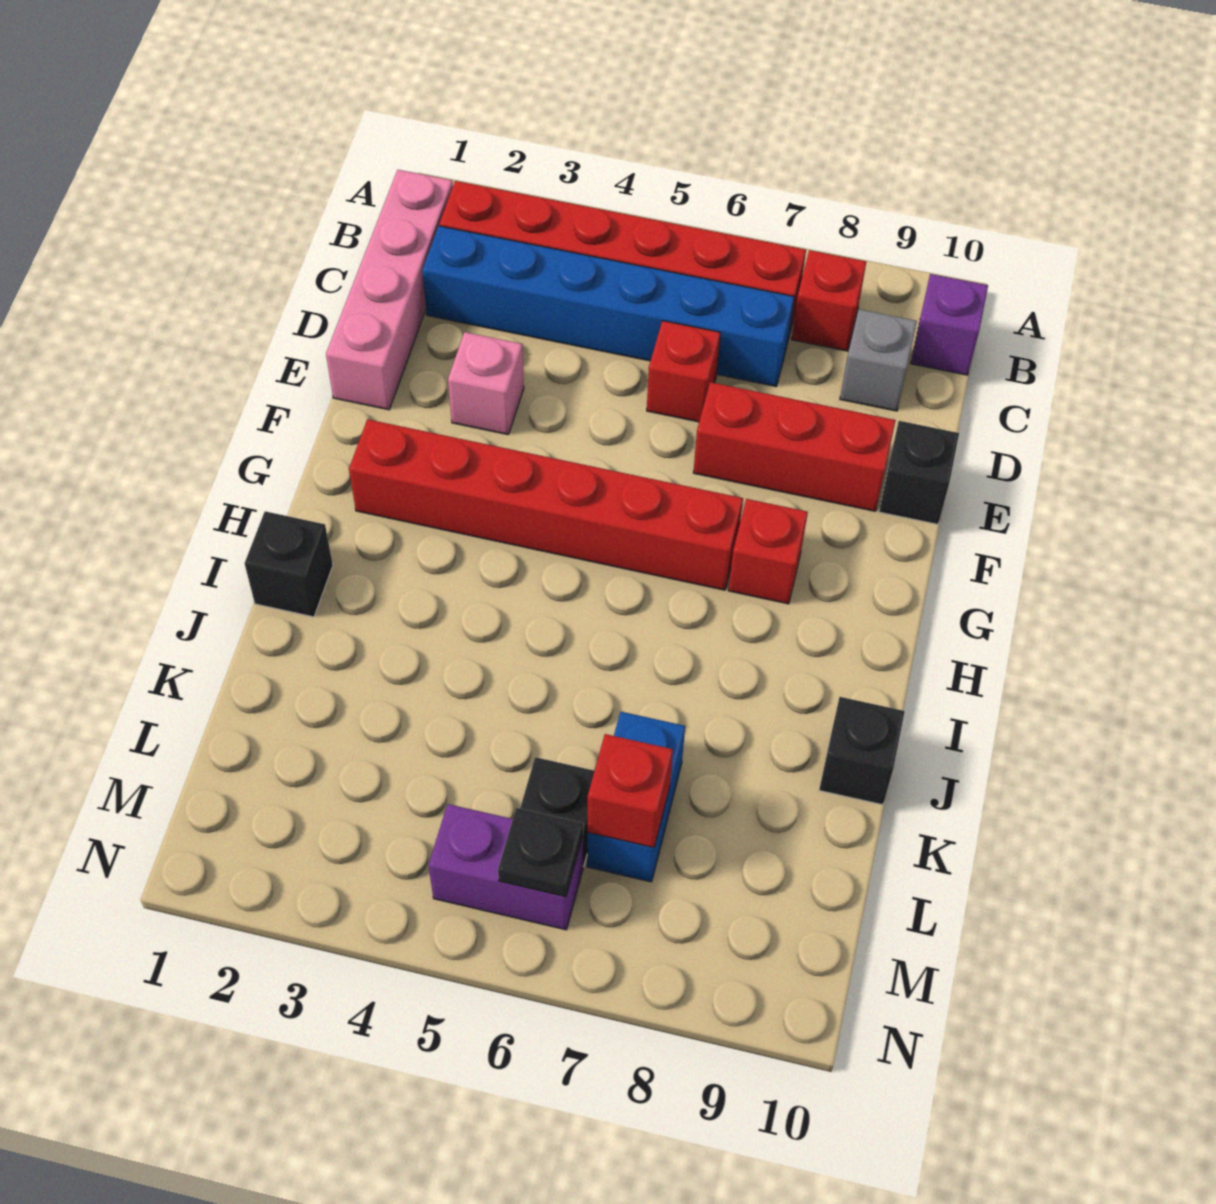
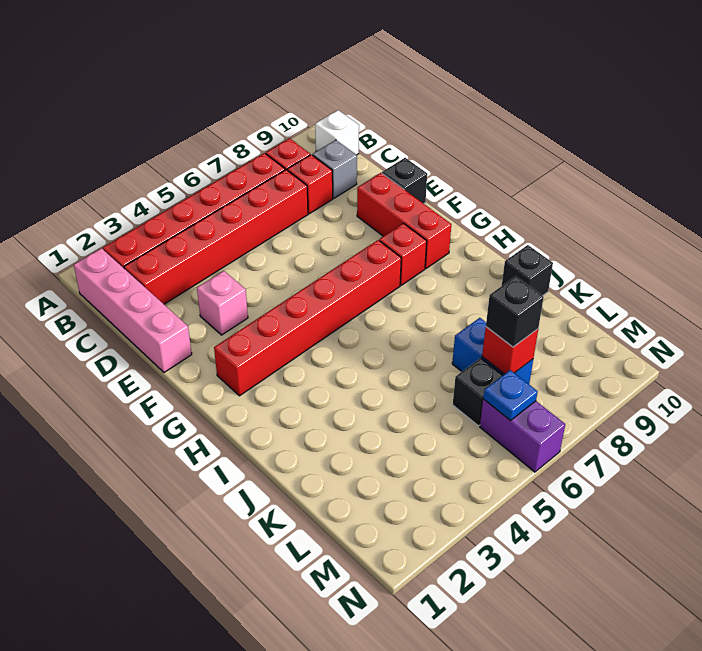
purple brick B10 level 1 -> white brick B10 level 1
blue brick C2:C7 level 1 -> red brick C2:C7 level 1
red brick D6 level 1 -> red brick C8 level 1
red brick E7:E9 level 1 -> red brick E9:G9 level 1
black brick I1 level 1 -> black brick L7 level 3
purple brick M5:M6 level 1 -> purple brick M6:N6 level 1
black plate M6 level 2 -> blue plate M6 level 2

